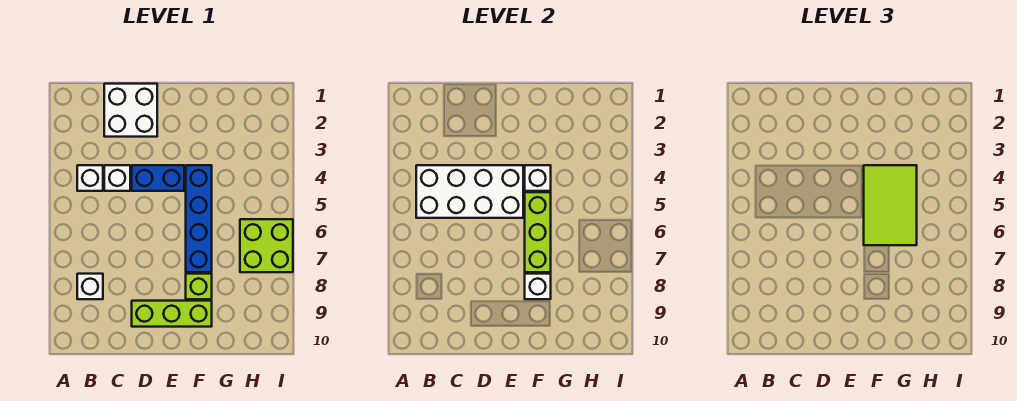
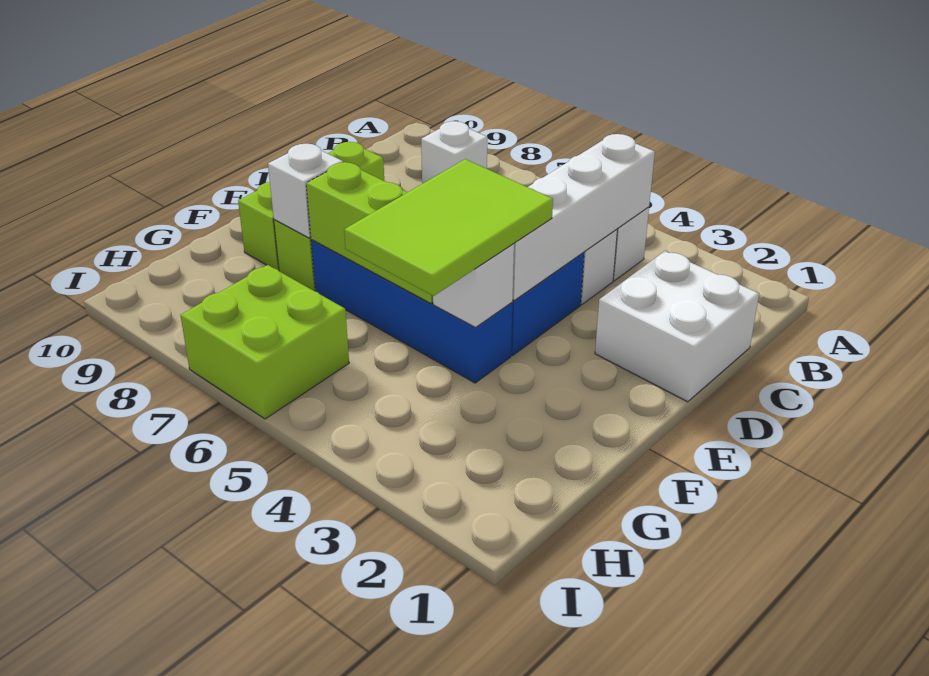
white brick B4:E5 level 2 -> white brick B4:E4 level 2
lime tile F4:G6 level 3 -> lime tile E4:G5 level 3

